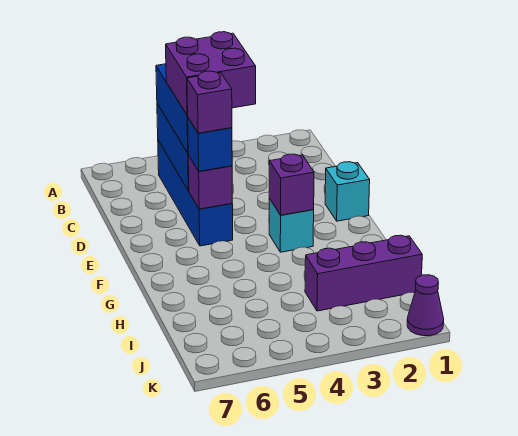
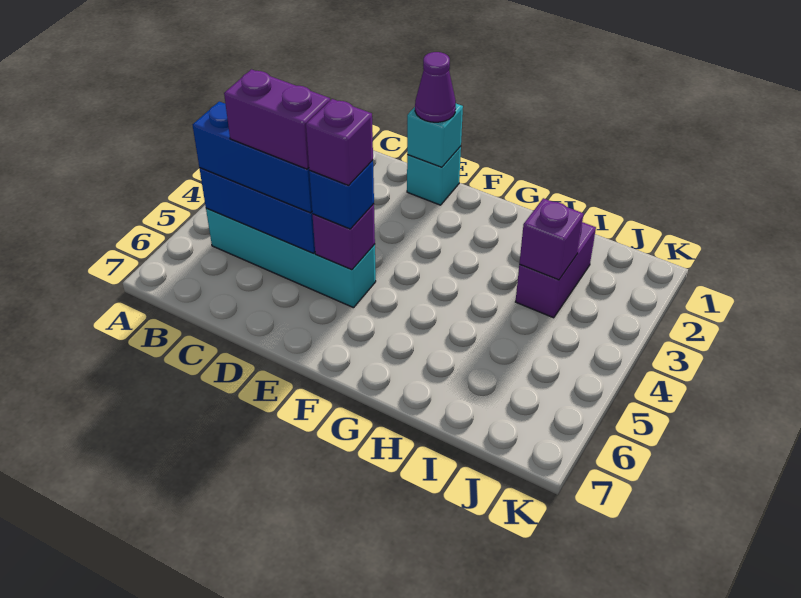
blue brick B5:E5 level 1 -> cyan brick B5:E5 level 1
purple brick C4:D5 level 4 -> purple brick C5:D5 level 4
cyan brick F3 level 1 -> cyan brick E1 level 2
purple brick F3 level 2 -> purple brick I3 level 2
purple brick I1:I3 level 1 -> purple brick I2:I3 level 1
purple cone K1 level 1 -> purple cone E1 level 3

